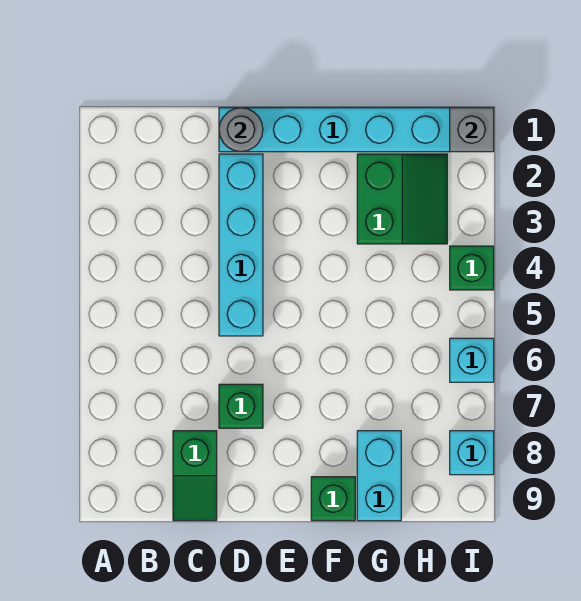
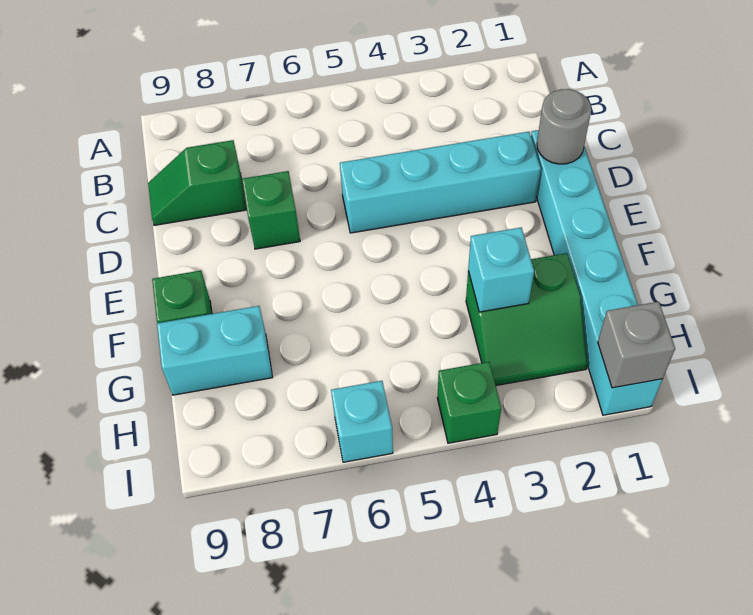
cyan brick I8 level 1 -> cyan brick G3 level 2

